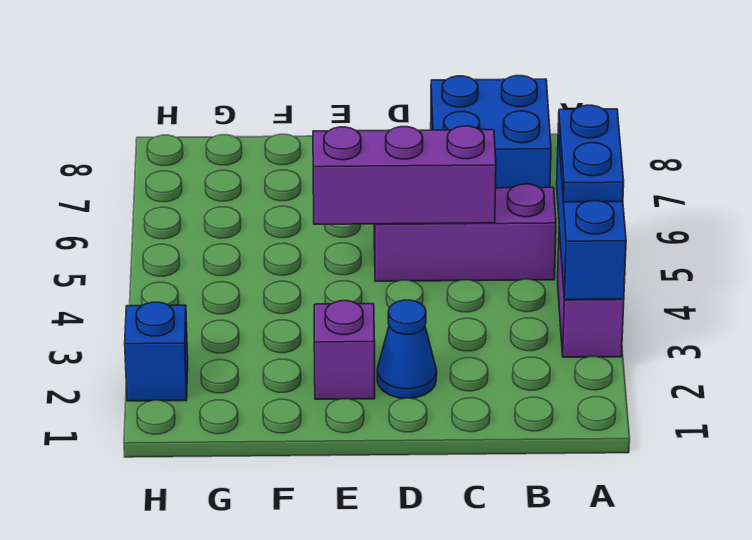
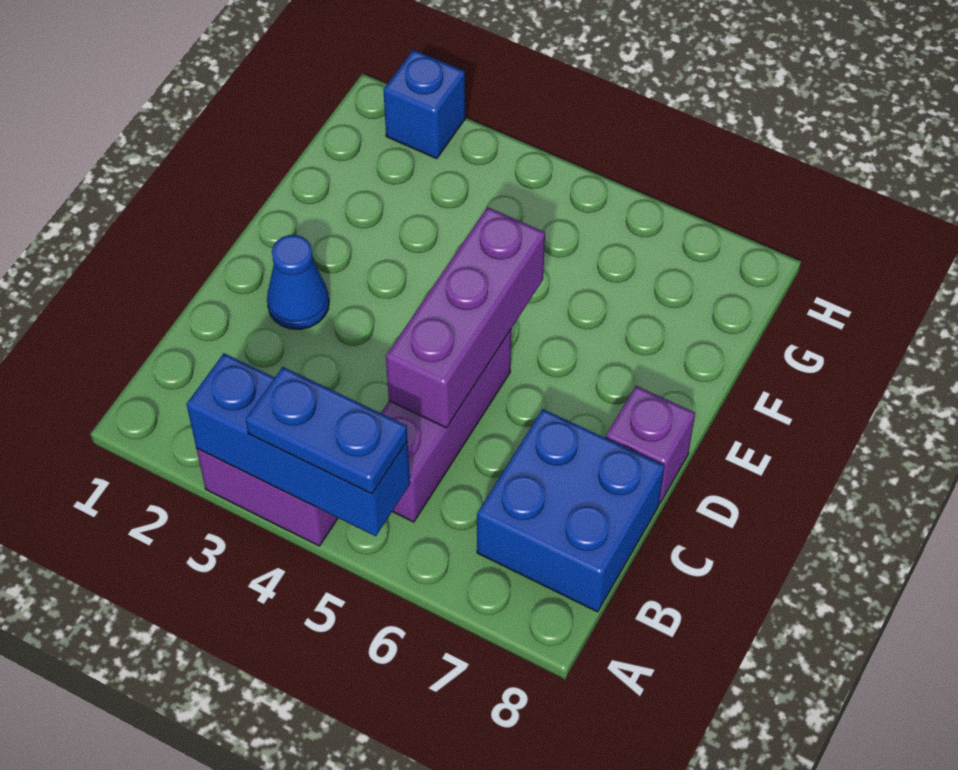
purple brick E2 level 1 -> purple brick D8 level 1

